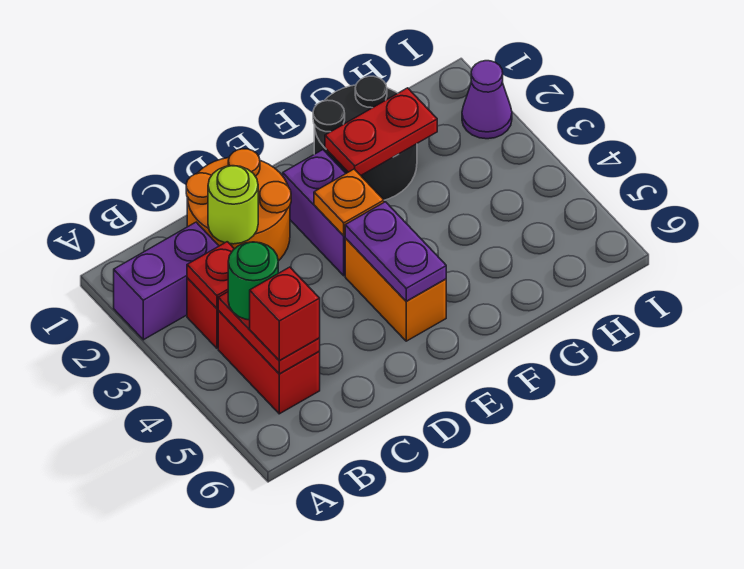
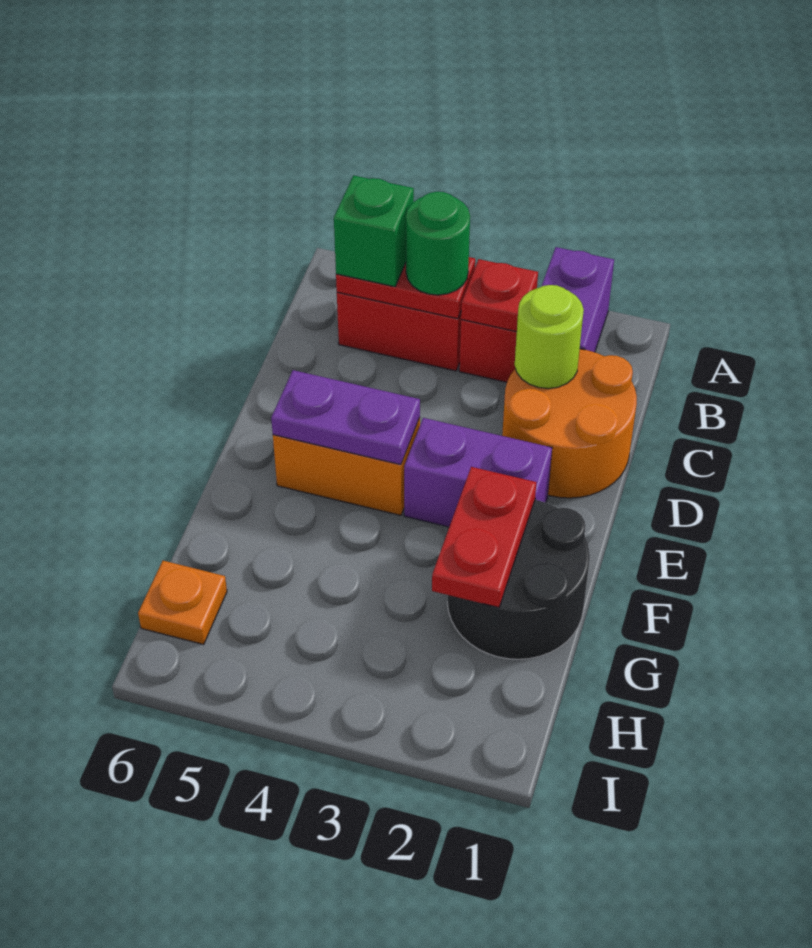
red brick B5 level 3 -> green brick B5 level 3
orange plate E3 level 2 -> orange plate H6 level 1
purple cone I2 level 1 -> none

